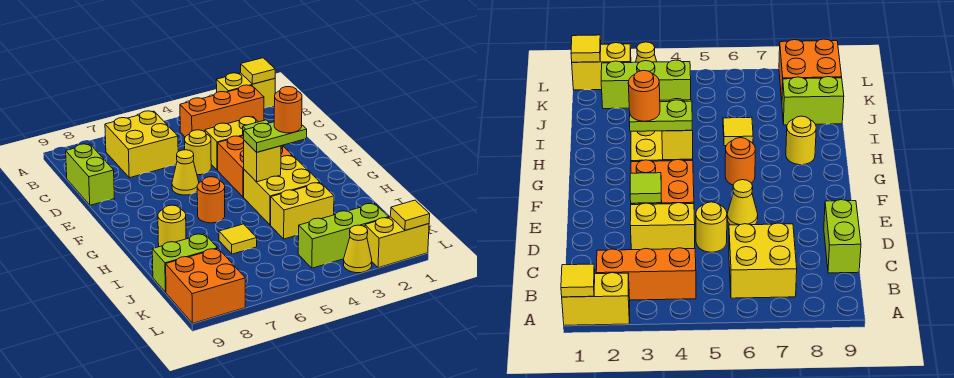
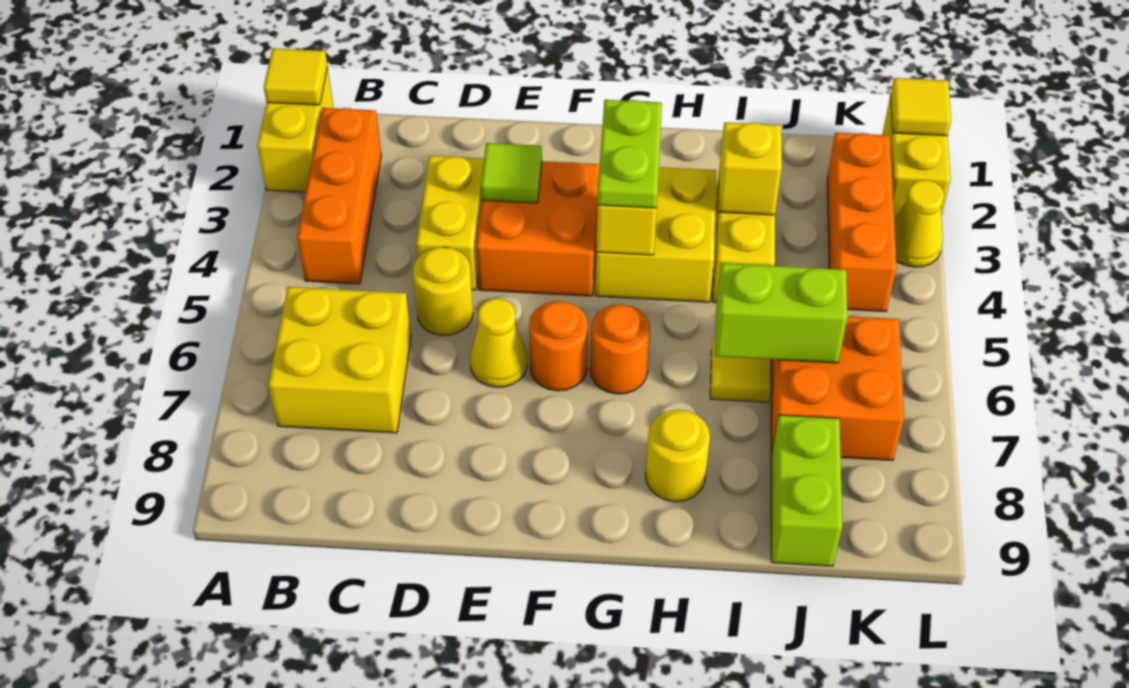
lime brick C9:D9 level 1 -> lime brick I6:J6 level 2
orange round brick G3 level 4 -> orange round brick F6 level 1
none -> yellow brick I3 level 2
lime brick K2:K4 level 1 -> orange brick K2:K4 level 1
orange brick K8:L9 level 1 -> orange brick J6:K7 level 1

